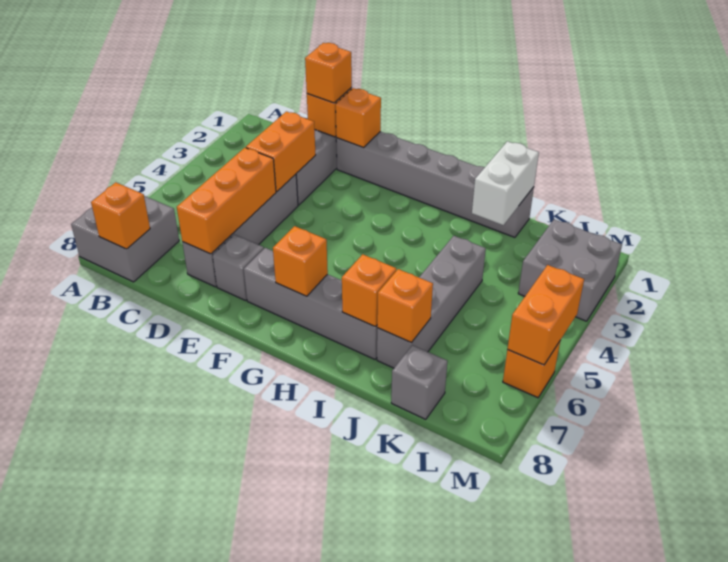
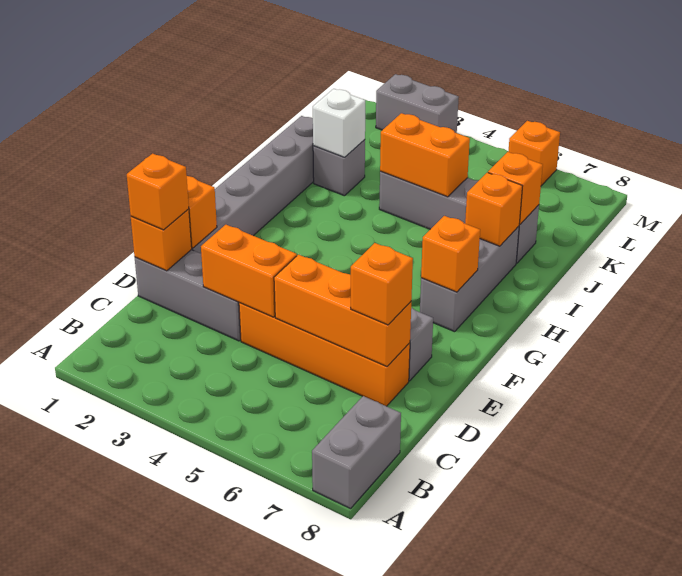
grey brick A7:B8 level 1 -> grey brick A8:B8 level 1
orange brick B8 level 2 -> orange brick D7 level 3
grey brick D4:D7 level 1 -> orange brick D4:D7 level 1
grey brick F7:I7 level 1 -> grey brick G7:I7 level 1
white brick J1:J2 level 2 -> white brick J2 level 2
grey brick K8 level 1 -> grey brick J2 level 1
grey brick L2:M3 level 1 -> grey brick M2:M3 level 1
orange brick M5:M6 level 2 -> orange brick J4:J5 level 2

